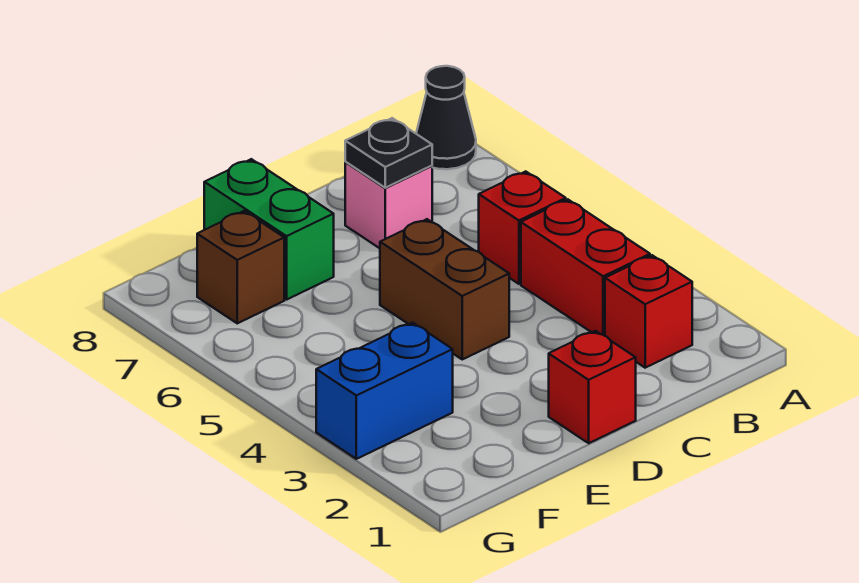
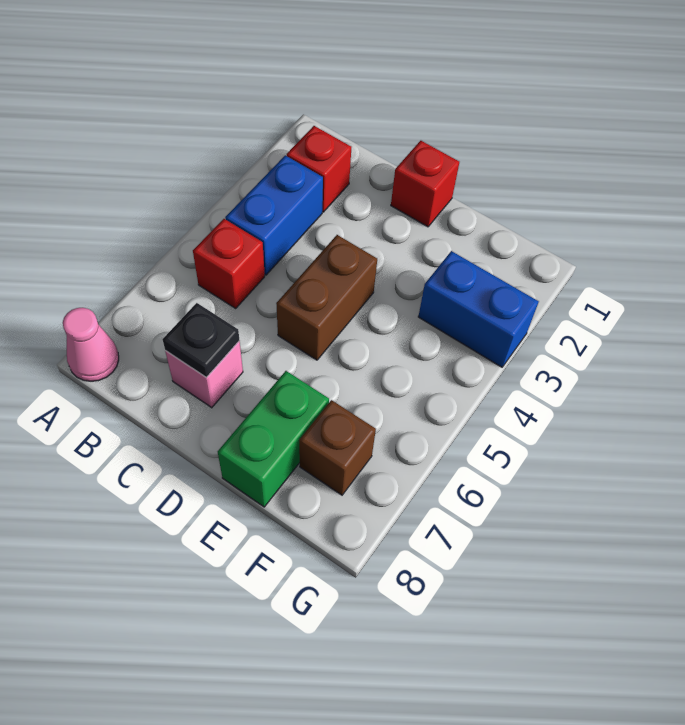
black cone A8 level 1 -> pink cone A8 level 1
red brick B3:B4 level 1 -> blue brick B3:B4 level 1

